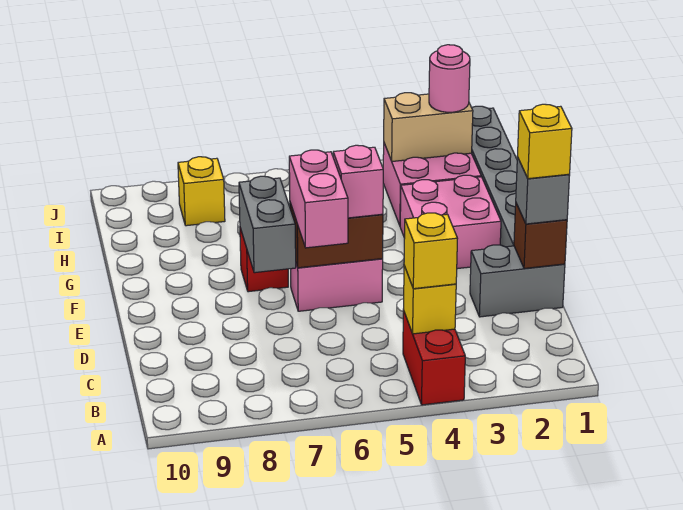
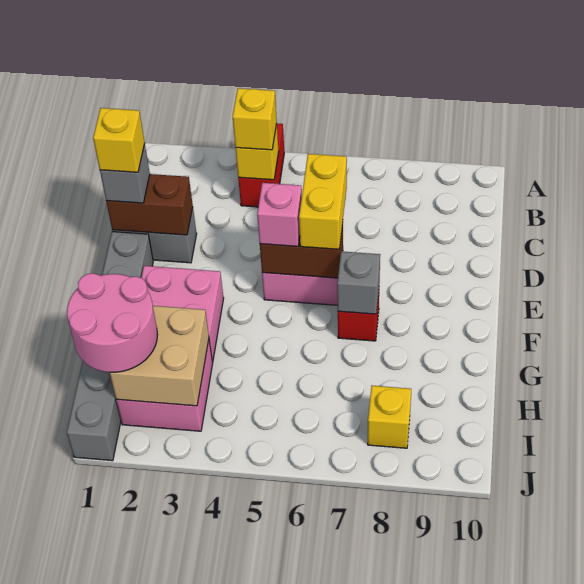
brown brick D1 level 2 -> brown brick D1:D2 level 2
pink brick D6:E6 level 3 -> yellow brick D6:E6 level 3
grey brick E7:F7 level 2 -> grey brick F7 level 2
tan brick I2:I3 level 2 -> tan brick H2:I3 level 2
pink round brick I2 level 3 -> pink round brick H1:I2 level 3

